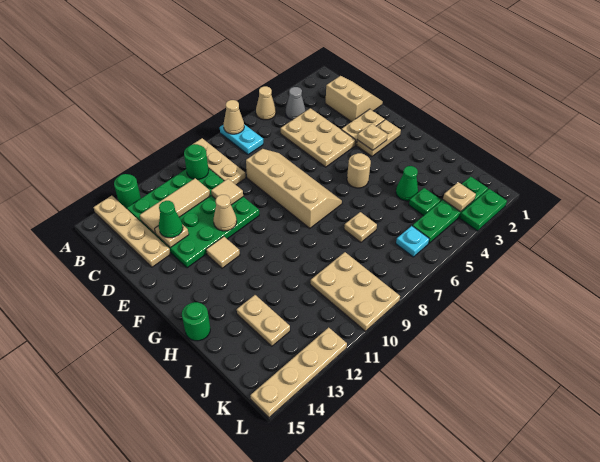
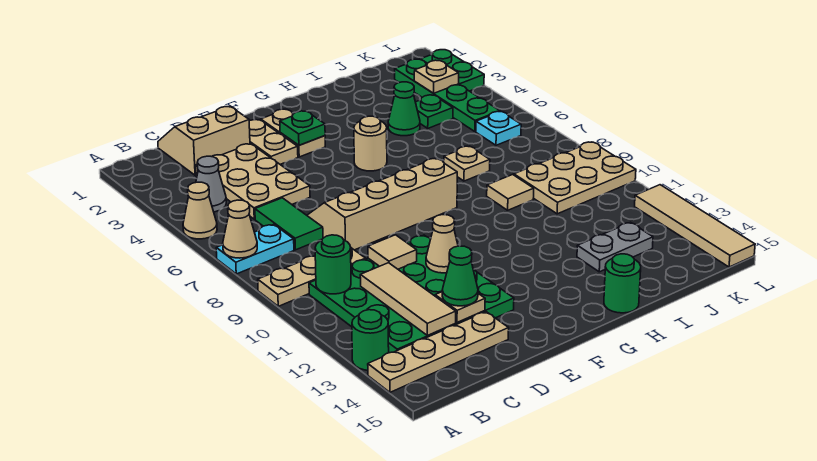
tan plate C4:E5 level 1 -> tan plate C3:D5 level 1
none -> green tile C6:C7 level 1
tan plate F3 level 2 -> green plate F3 level 2
tan tile F12 level 1 -> tan tile I9 level 1
tan plate I13:J13 level 1 -> grey plate I13:J13 level 1
tan plate L12:L15 level 1 -> tan tile L12:L15 level 1

